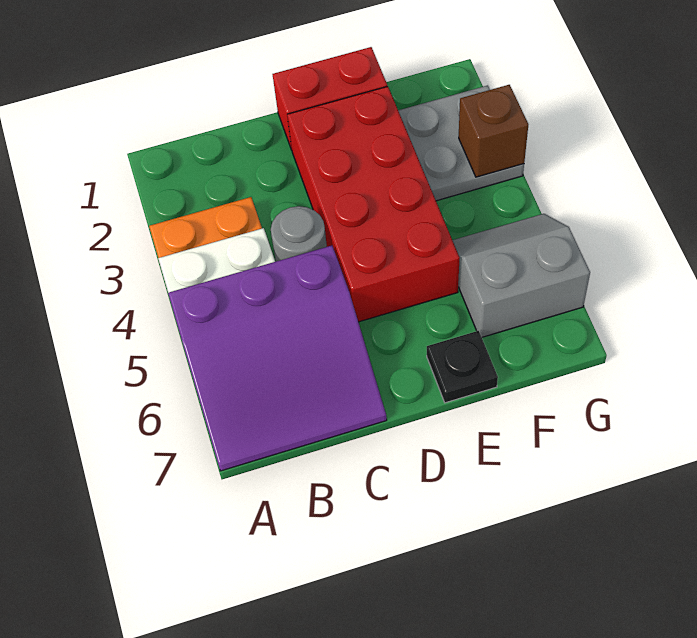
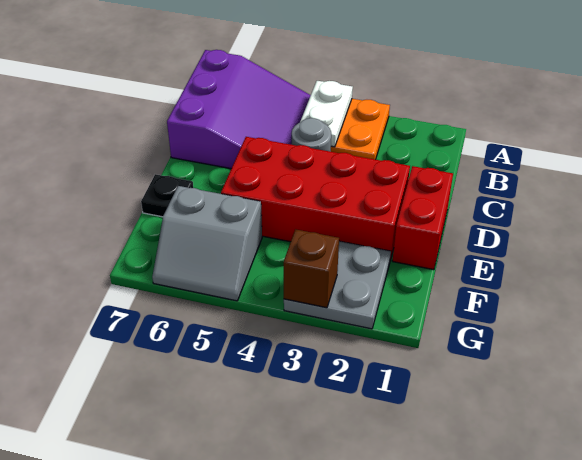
purple slope A5:C7 level 1 top 5 -> purple slope A5:C7 level 1 top 7
grey slope F5:G6 level 1 top 6 -> grey slope F5:G6 level 1 top F

